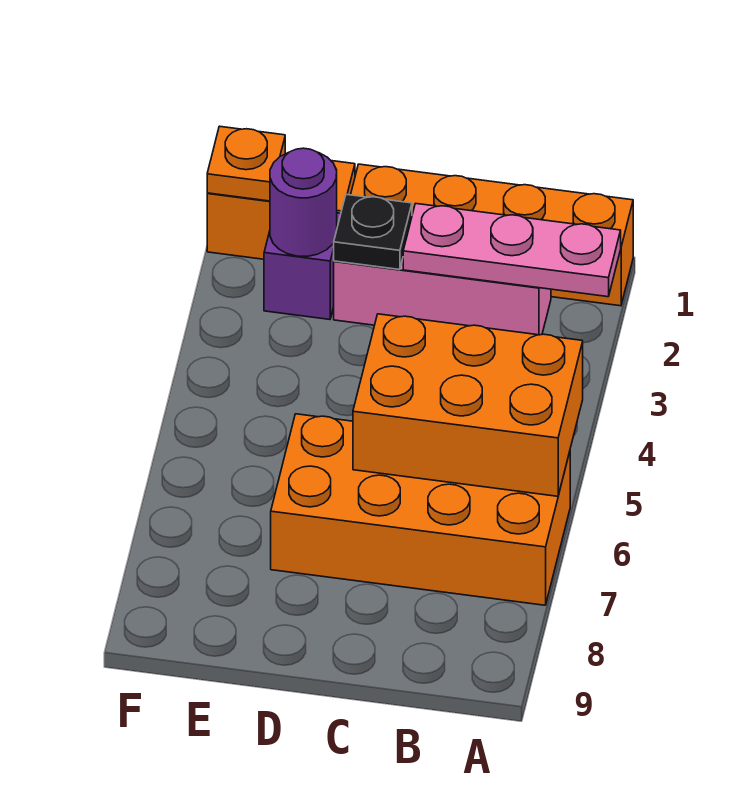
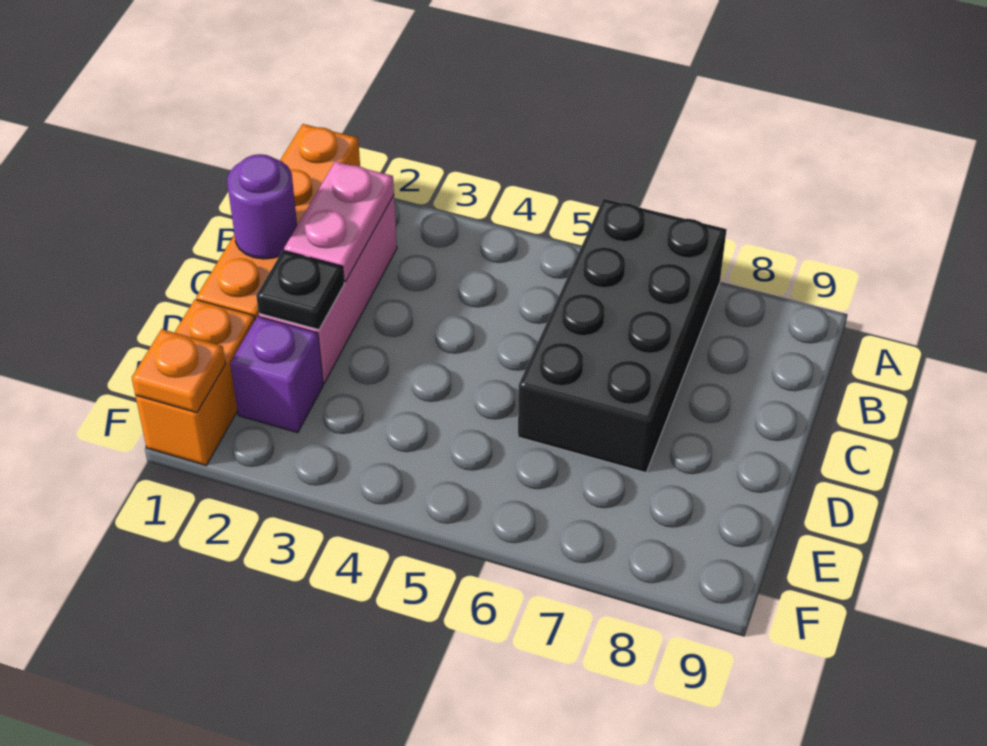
pink plate A2:C2 level 2 -> pink plate B2:C2 level 2
orange brick A5:C6 level 2 -> none
orange brick A6:D7 level 1 -> black brick A6:D7 level 1
purple round brick E2 level 2 -> purple round brick C1 level 2

